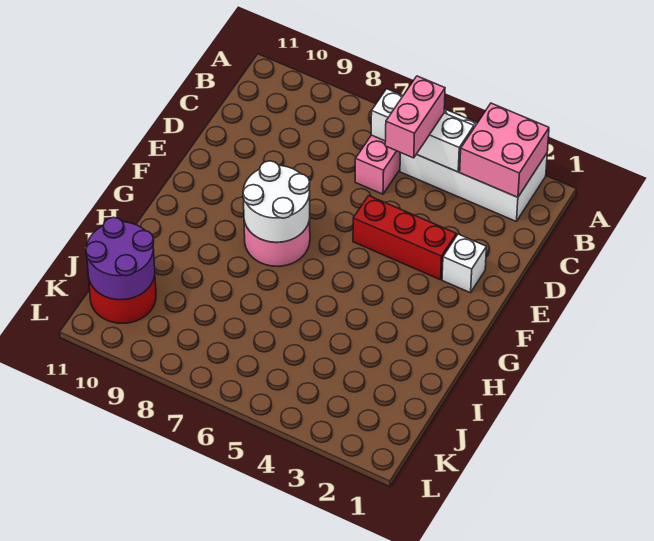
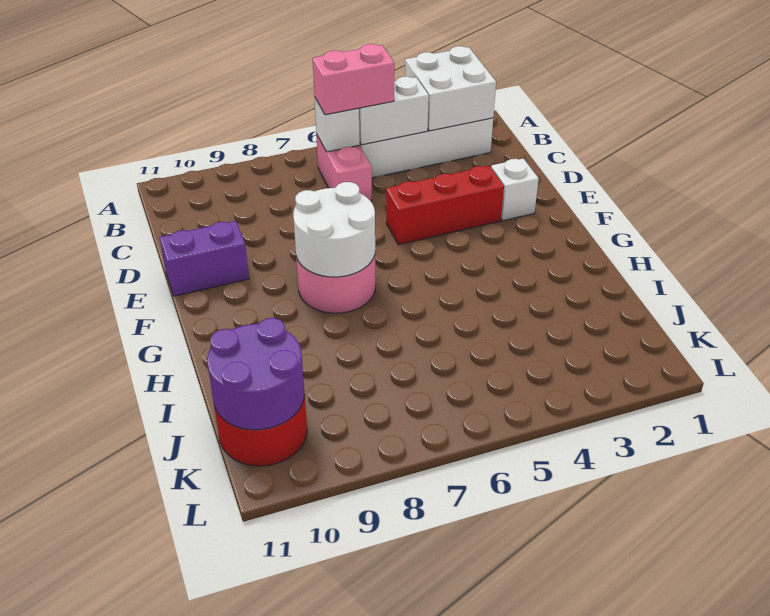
pink brick A2:B3 level 2 -> white brick A2:B3 level 2
pink brick B5:C5 level 3 -> pink brick B5:B6 level 3
none -> purple brick E10:E11 level 1

